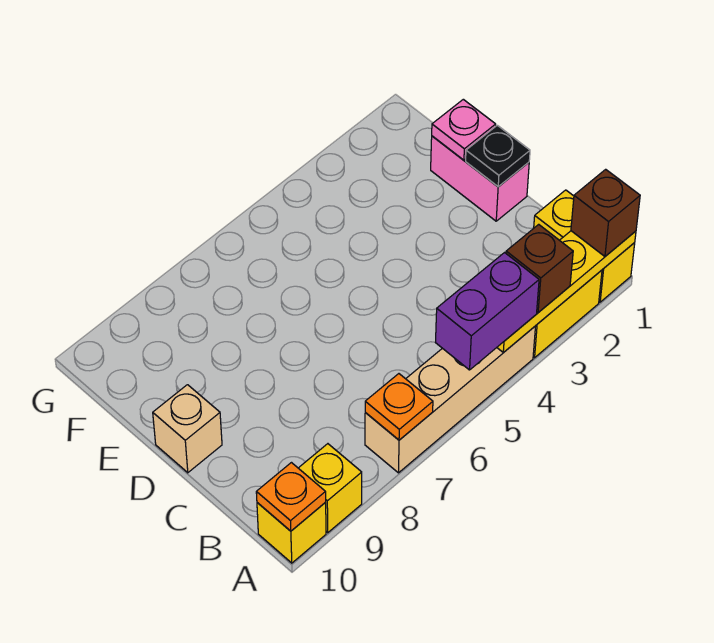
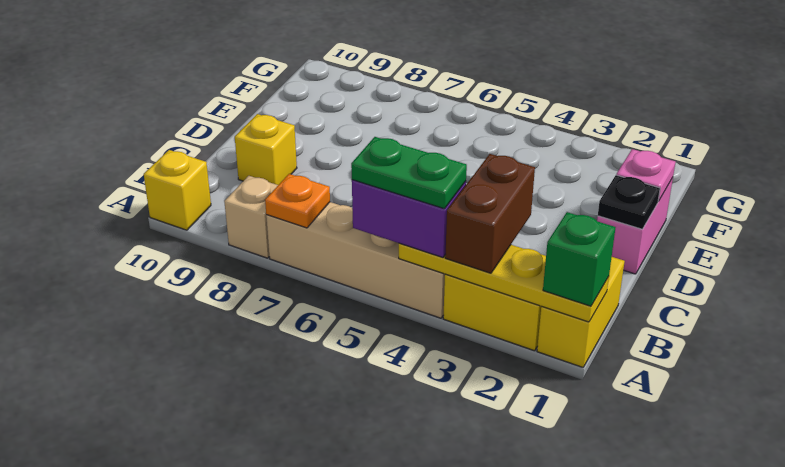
brown brick A1 level 3 -> green brick A1 level 3
brown brick A3 level 3 -> brown brick A3:B3 level 3
none -> green plate A4:A5 level 4
yellow brick A9 level 1 -> yellow brick C9 level 1
orange plate A10 level 2 -> none
tan brick D10 level 1 -> tan brick A8 level 1

